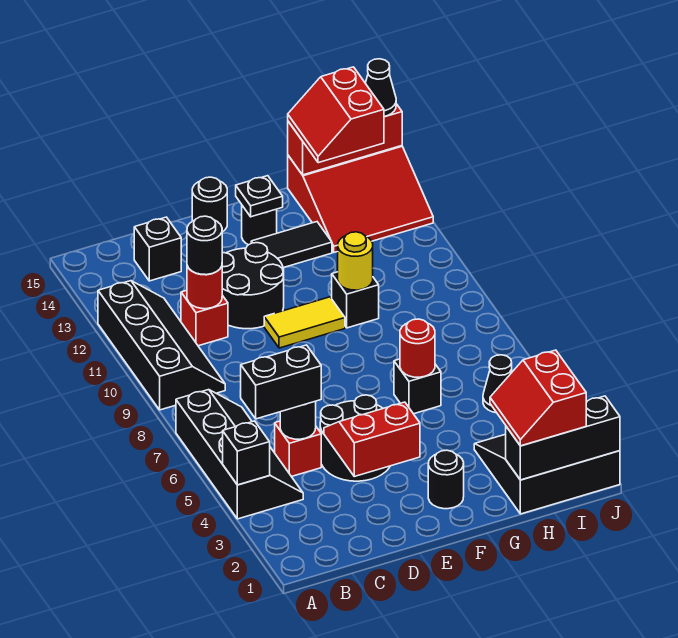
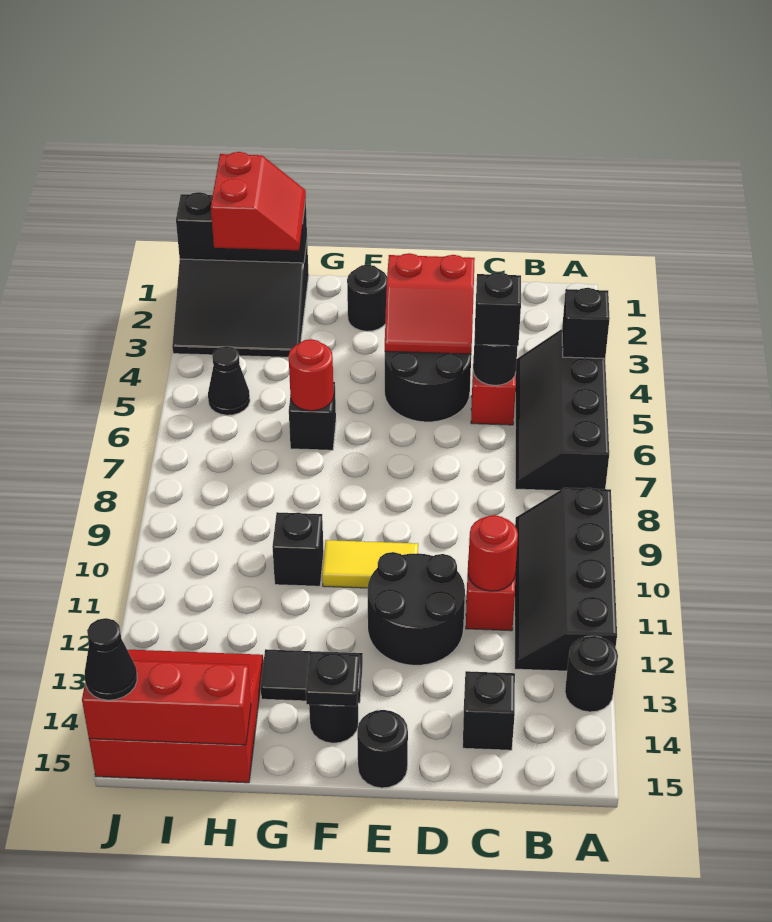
black brick B5:C5 level 3 -> black brick C5 level 3
black round brick C11 level 3 -> black round brick A13 level 1
yellow round brick G10 level 2 -> none
red slope H14:I15 level 3 top I -> none

